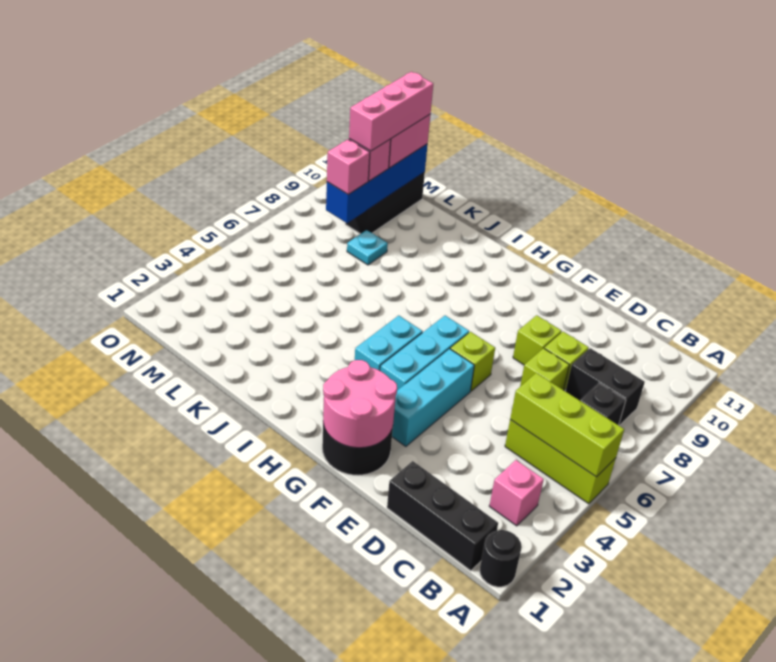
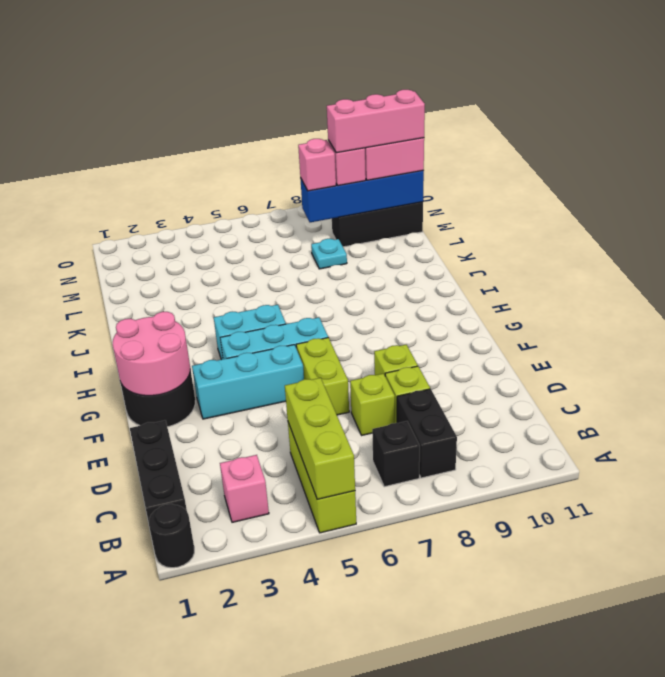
lime brick F6 level 1 -> lime brick E6:F6 level 1

